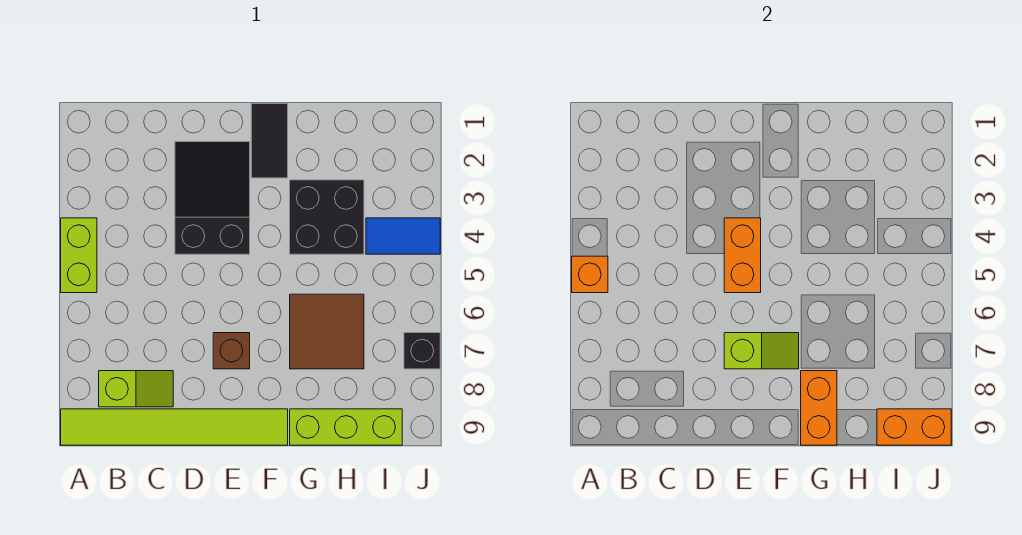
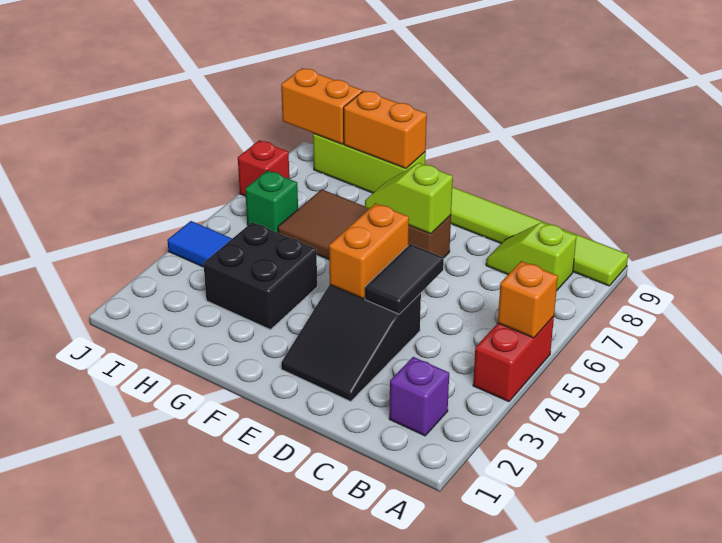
lime brick A4:A5 level 1 -> red brick A4:A5 level 1
none -> purple brick B2 level 1
black tile F1:F2 level 1 -> black tile D4:D5 level 2
orange brick G8:G9 level 2 -> orange brick G9:H9 level 2
none -> green brick I6 level 1
black brick J7 level 1 -> red brick J7 level 1

